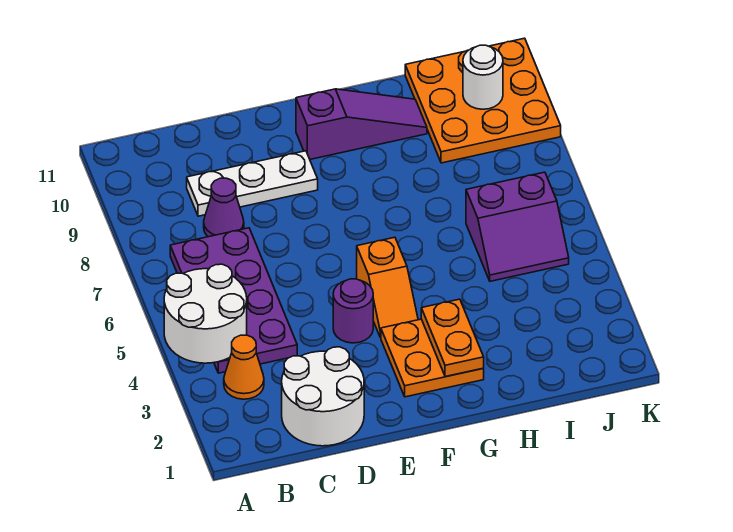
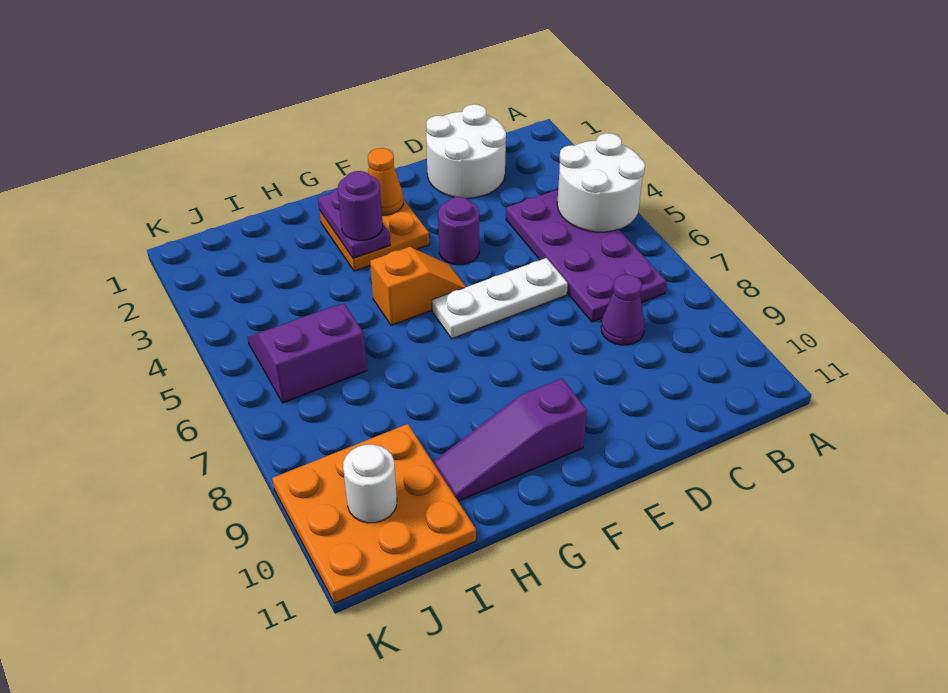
orange cone B3 level 1 -> orange cone F2 level 2
white plate C9:E9 level 1 -> white plate D6:F6 level 1
orange slope F4:F5 level 1 top 5 -> orange slope F5:G5 level 1 top G
orange plate G2:G3 level 2 -> purple plate G2:G3 level 2
none -> purple round brick G3 level 3

